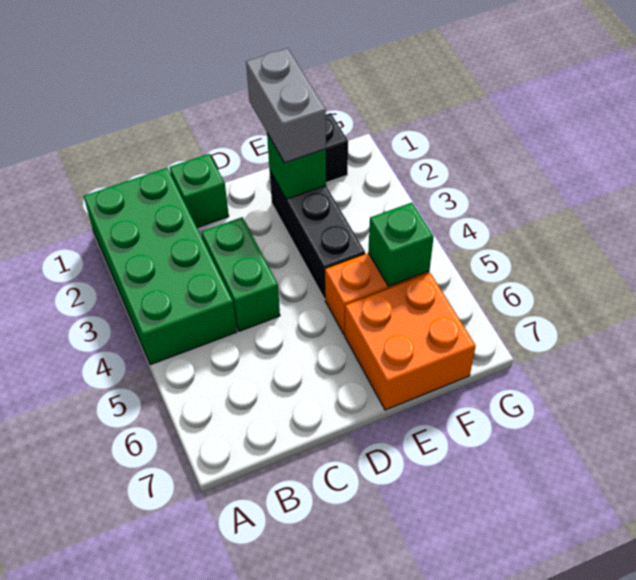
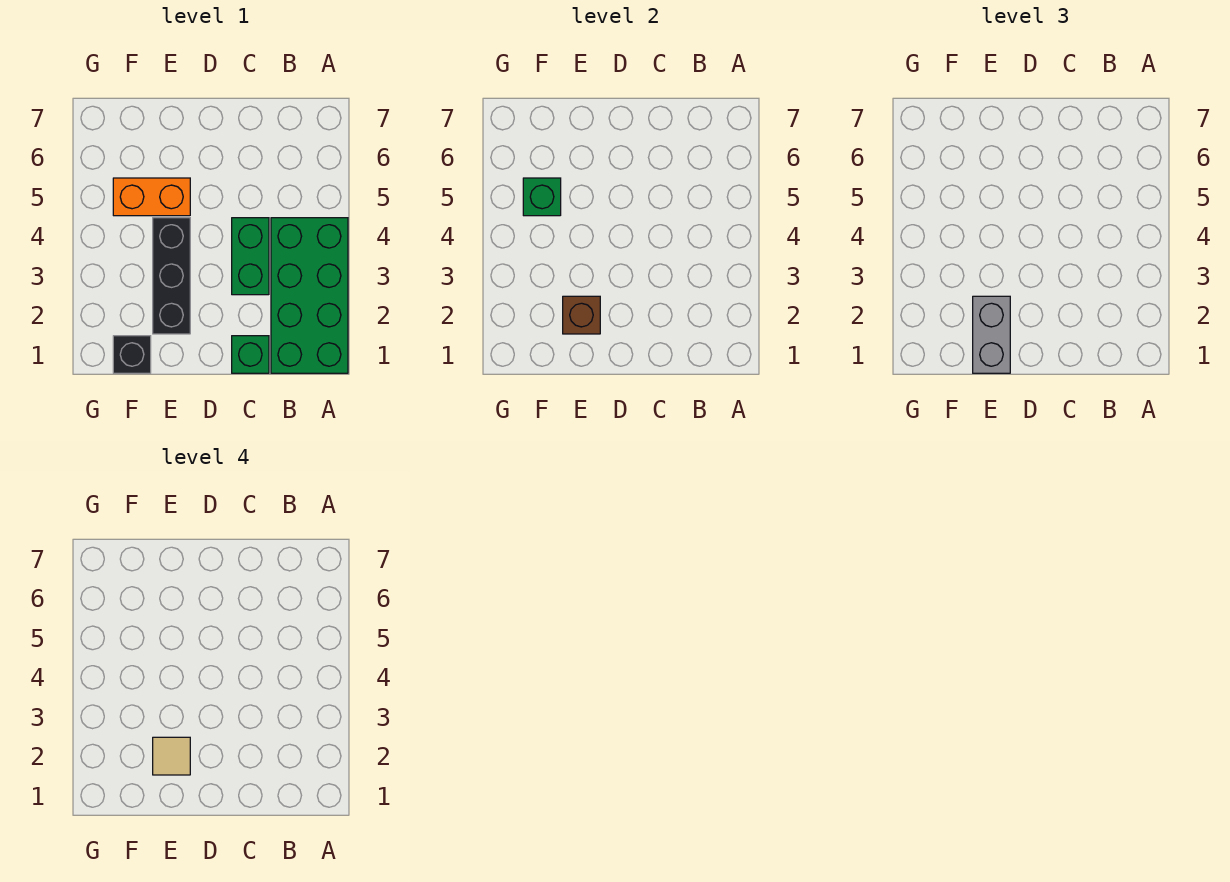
green brick E2 level 2 -> brown brick E2 level 2
none -> tan tile E2 level 4
orange brick E6:F7 level 1 -> none

